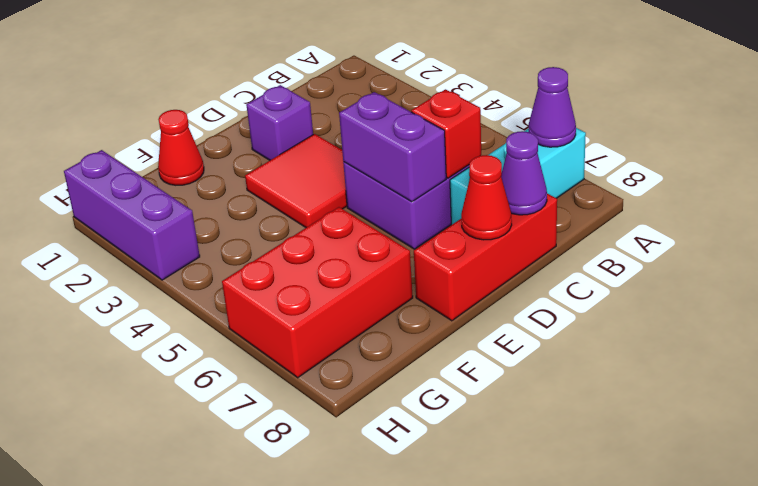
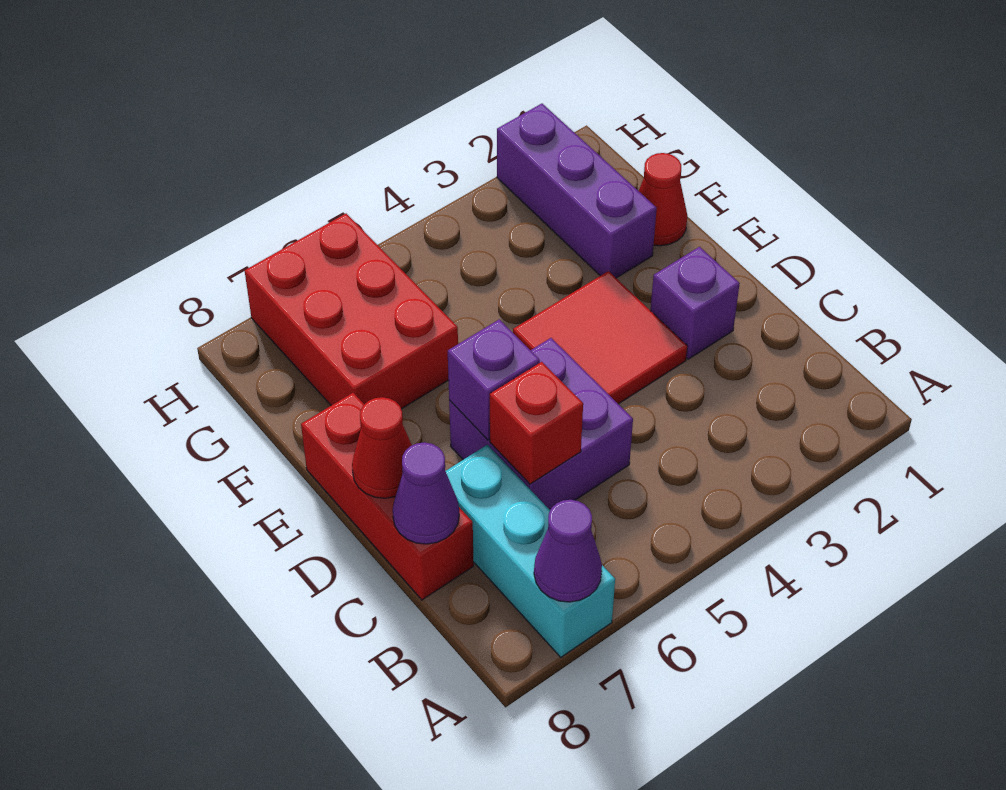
purple brick D5:D6 level 2 -> purple brick D6 level 2
purple brick H1:H3 level 1 -> purple brick F2:H2 level 1

